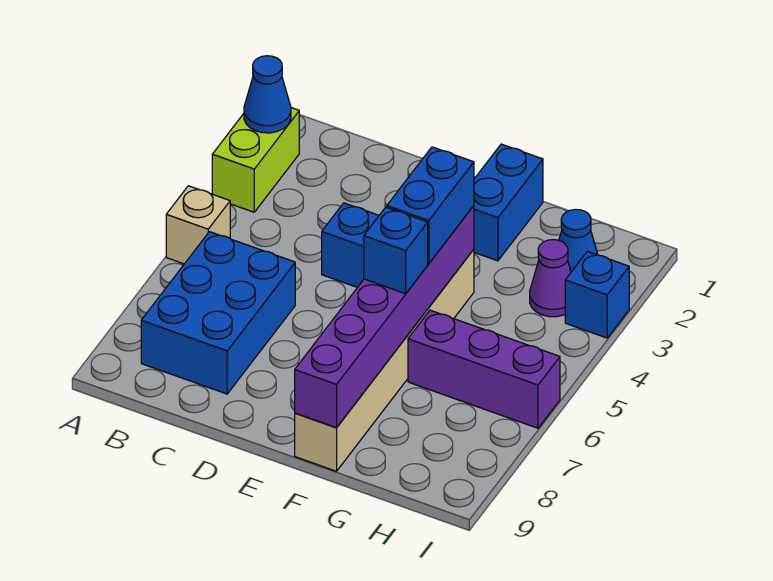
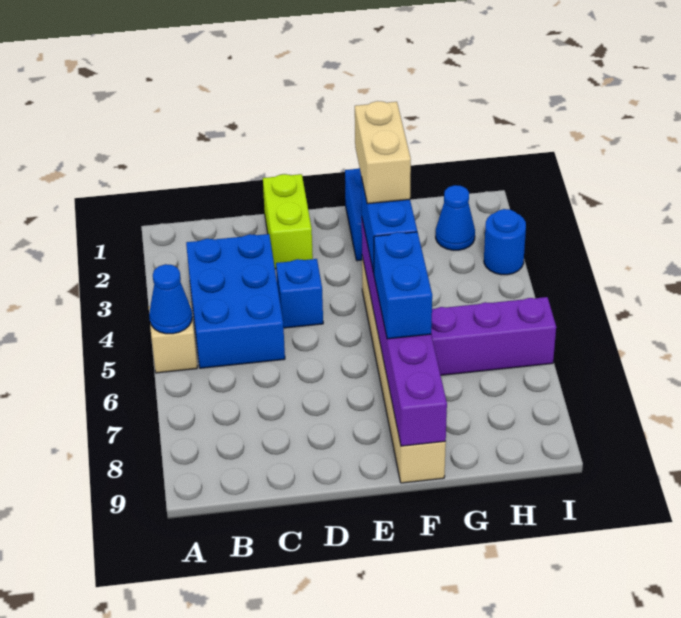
lime brick A2:A3 level 1 -> lime brick D1:D2 level 1
blue cone A2 level 2 -> blue cone A5 level 2
blue brick B6:C8 level 1 -> blue brick B3:C5 level 1
none -> tan brick F3:F4 level 4
blue brick F6 level 3 -> blue brick F6:F7 level 3
purple cone H3 level 1 -> none
blue brick I3 level 1 -> blue round brick I3 level 1

